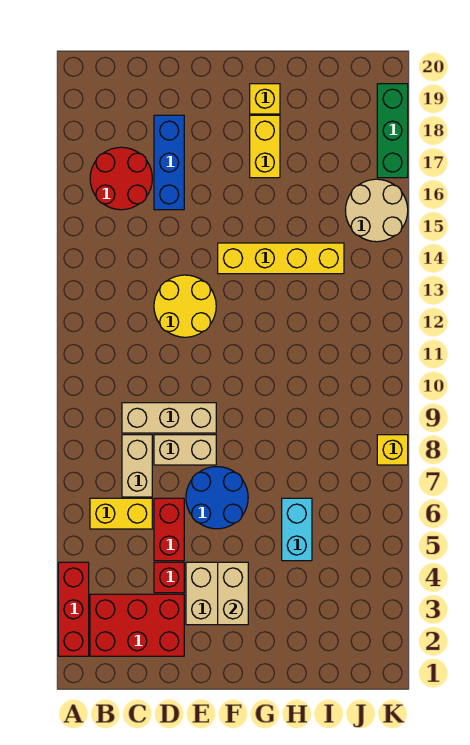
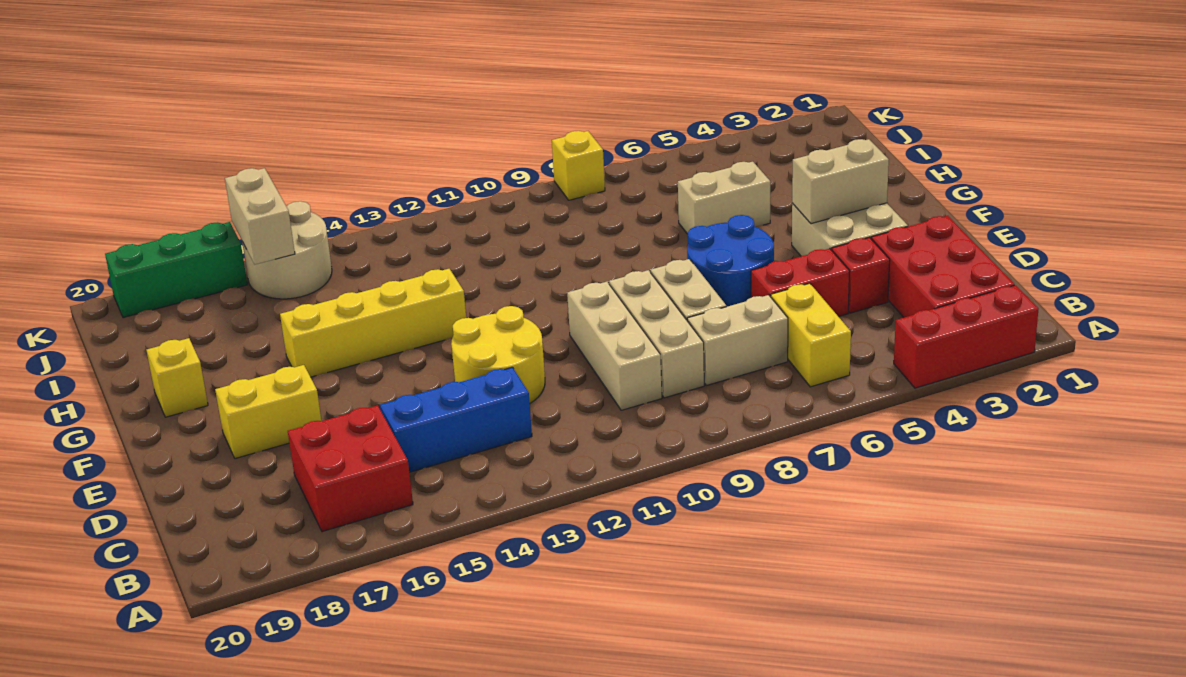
red round brick B16:C17 level 1 -> red brick B16:C17 level 1
none -> tan brick C10:E10 level 1
blue brick D16:D18 level 1 -> blue brick C13:C15 level 1
yellow brick F14:I14 level 1 -> yellow brick G13:G16 level 1
yellow brick G17:G18 level 1 -> yellow brick E17:E18 level 1
cyan brick H5:H6 level 1 -> tan brick H5:H6 level 1
none -> tan brick J16:K16 level 2

